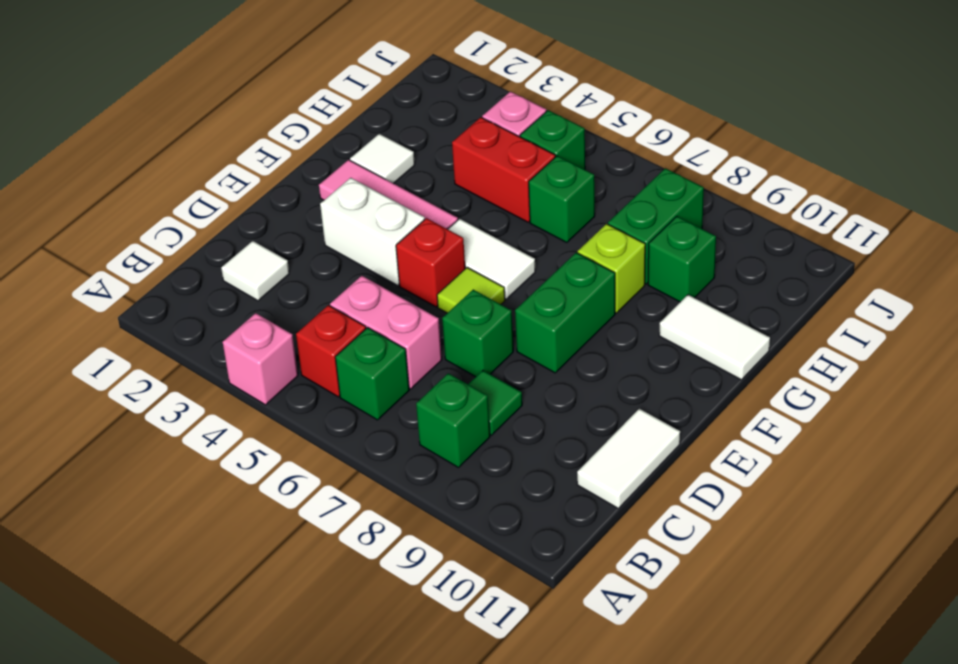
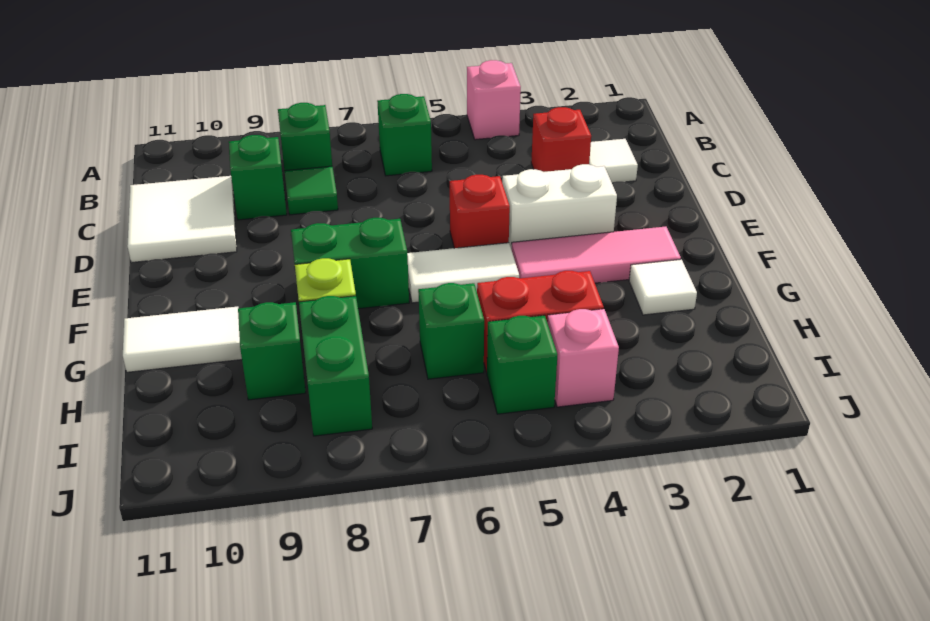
red brick B5 level 1 -> red brick C3 level 1
pink brick C5:C6 level 1 -> none
white tile C11:D11 level 1 -> white tile C10:D11 level 1
green brick D7 level 1 -> green brick C9 level 1
lime tile E6 level 1 -> none
green brick E8:F8 level 1 -> green brick F7:F8 level 1

